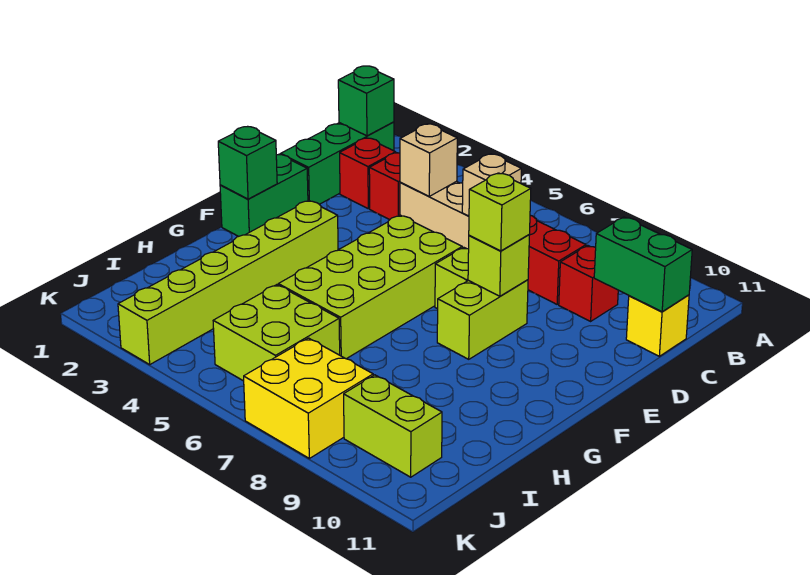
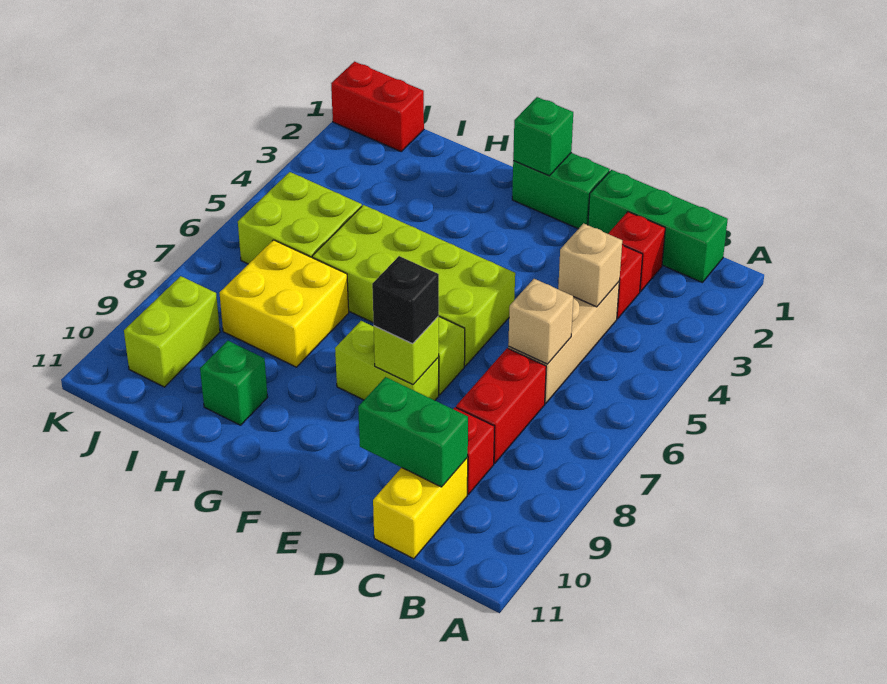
green brick B1 level 2 -> green brick H10 level 1
green brick C10:C11 level 2 -> green brick C10:D10 level 2
yellow brick C11 level 1 -> yellow brick C10:C11 level 1
lime brick E8 level 3 -> black brick E8 level 3
lime brick F3:K3 level 1 -> none
none -> red brick J1:K1 level 1
yellow brick J7:K8 level 1 -> yellow brick H7:I8 level 1

